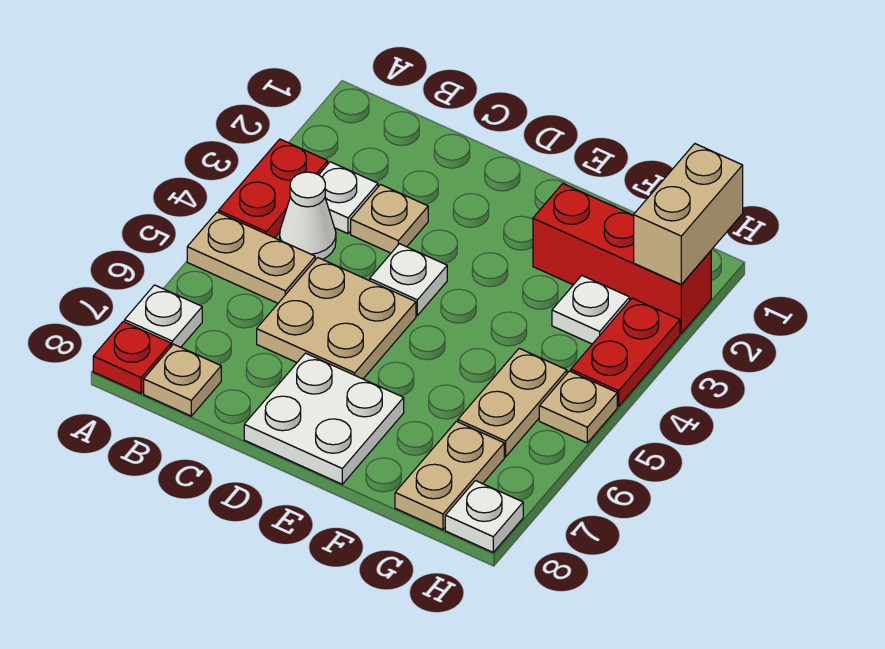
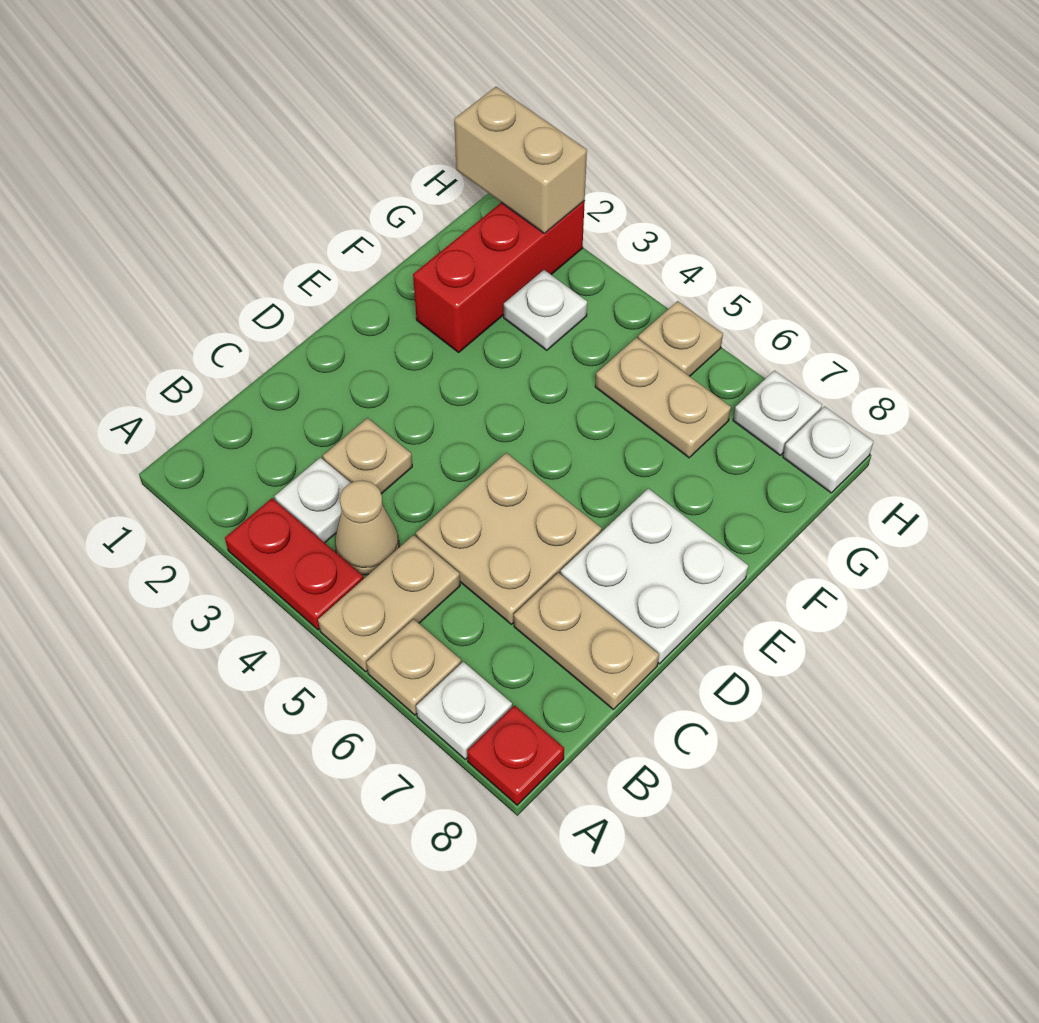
white cone B4 level 1 -> tan cone B4 level 1
tan plate B8 level 1 -> tan plate A6 level 1
white plate D4 level 1 -> white plate H7 level 1
tan plate G7:G8 level 1 -> tan plate C7:C8 level 1
red plate H3:H4 level 1 -> none

